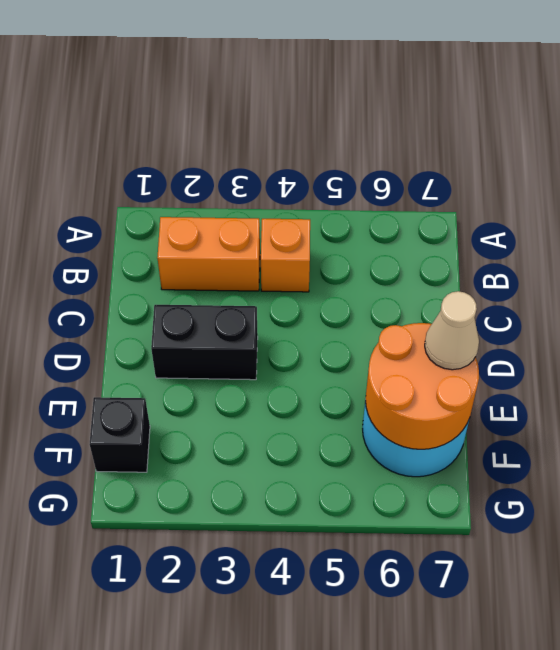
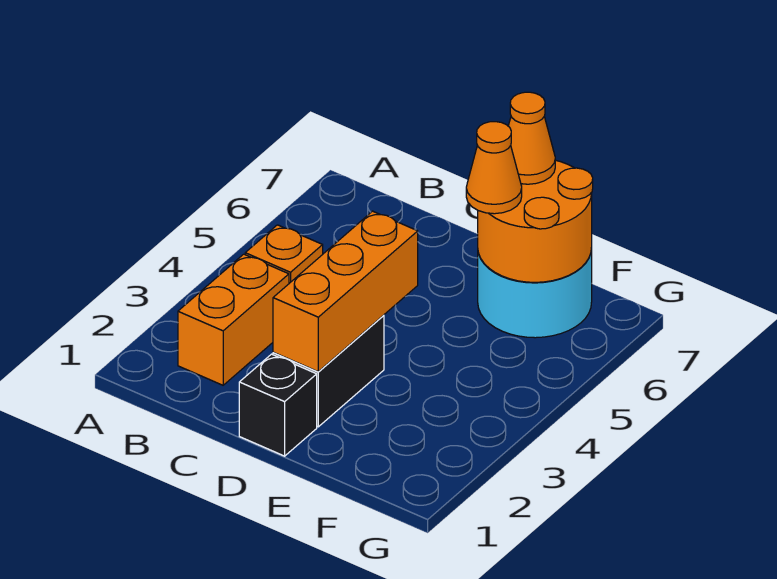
none -> orange brick D2:D4 level 2
none -> orange cone E6 level 3
tan cone E7 level 3 -> orange cone E7 level 3
black brick F1 level 1 -> black brick D1 level 1

